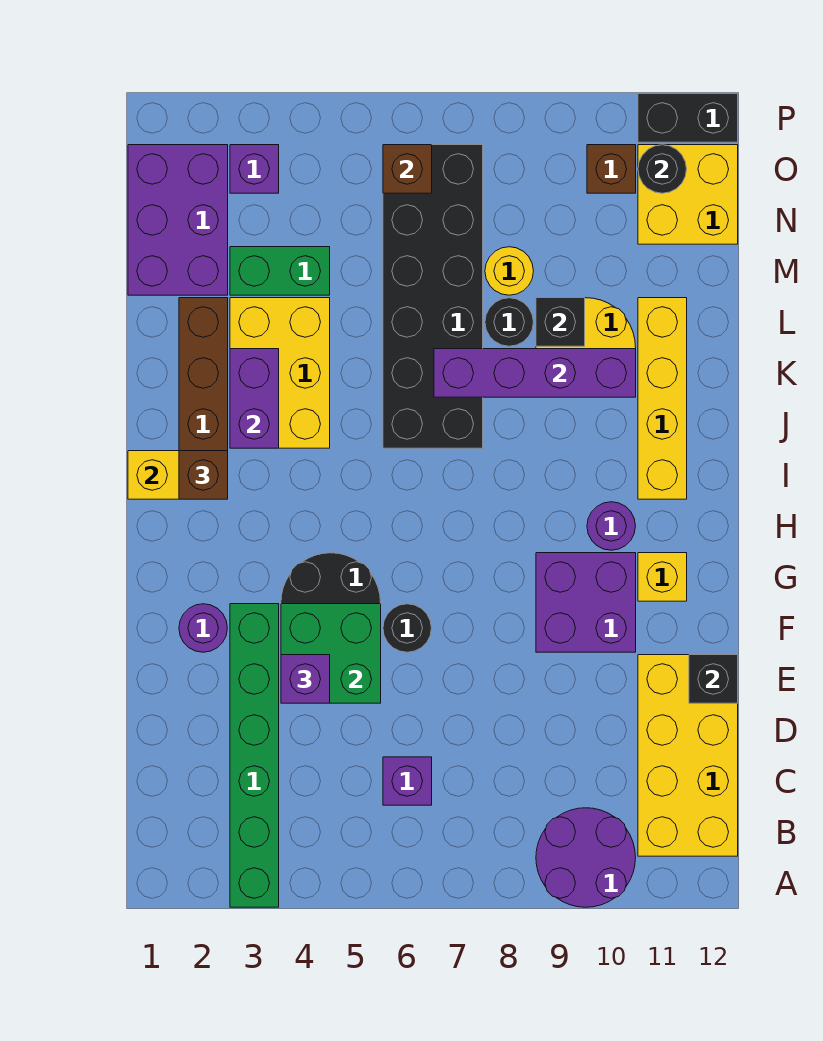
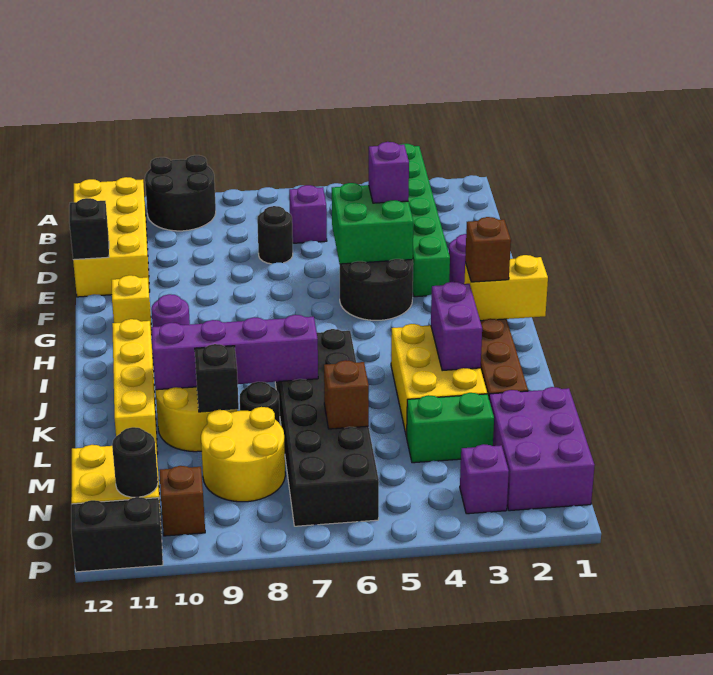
purple round brick A9:B10 level 1 -> black round brick A9:B10 level 1
black round brick F6 level 1 -> black round brick D7 level 1
purple brick F9:G10 level 1 -> none
yellow round brick M8 level 1 -> yellow round brick M8:N9 level 1
brown brick O6 level 2 -> brown brick M6 level 2

